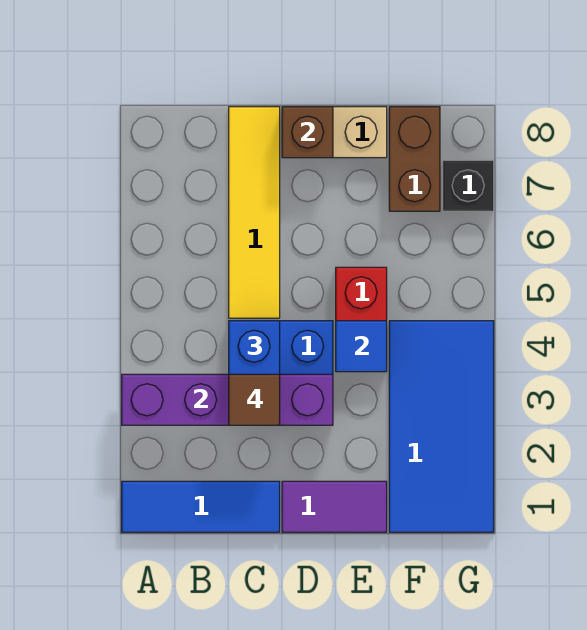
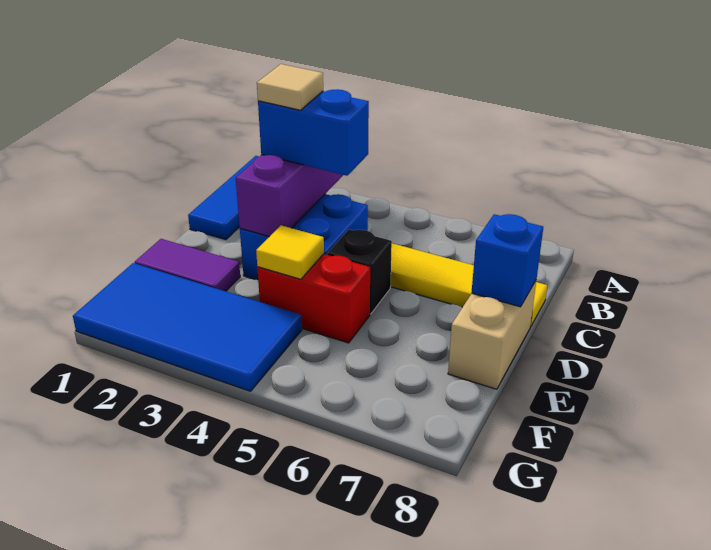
brown tile C3 level 4 -> tan tile C3 level 4
purple tile D1:E1 level 1 -> purple tile E1:E2 level 1
brown brick D8 level 2 -> blue brick D8 level 2
blue tile E4 level 2 -> yellow tile E4 level 2
brown brick F7:F8 level 1 -> none
black brick G7 level 1 -> black brick D5 level 1

